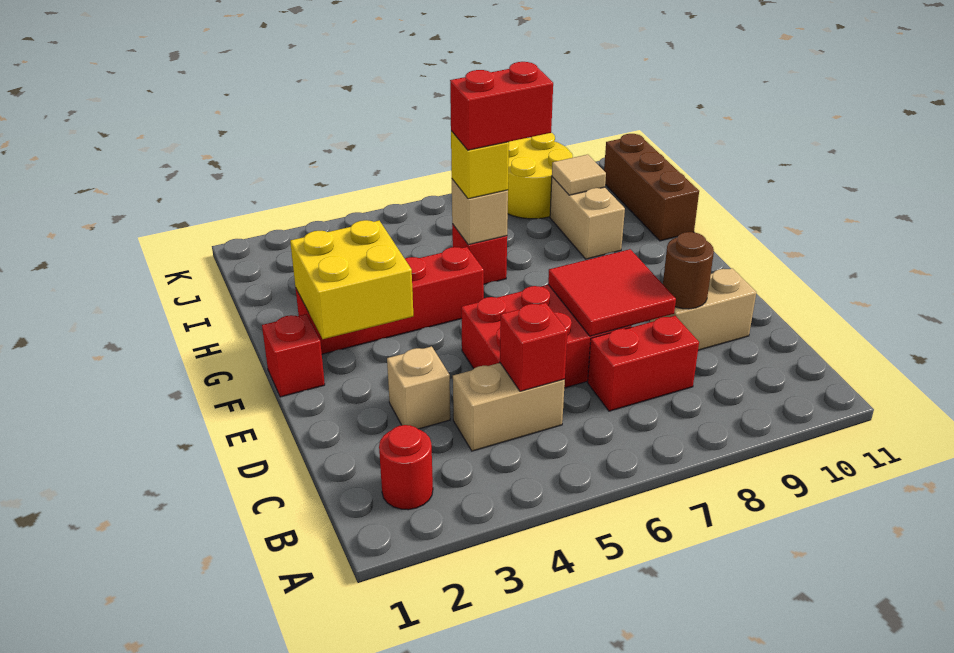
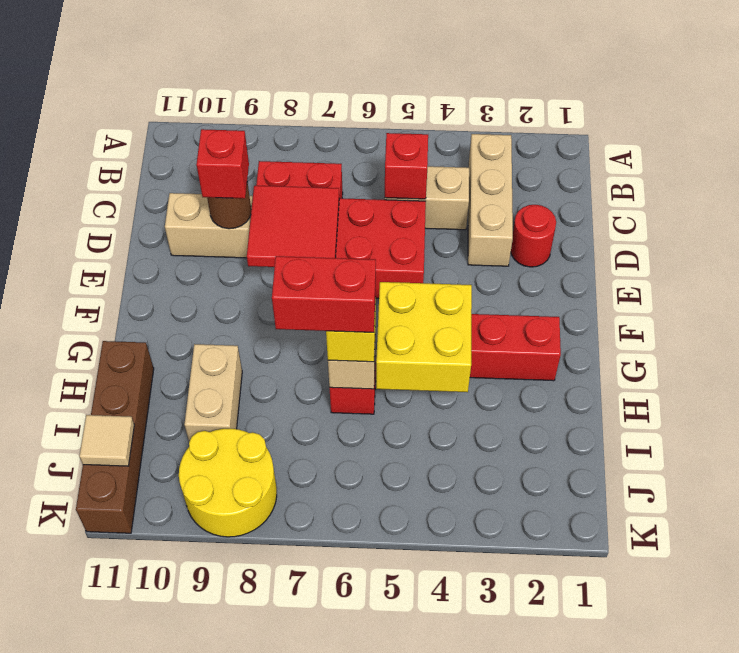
red round brick B2 level 1 -> red round brick D2 level 1
tan brick D3 level 1 -> tan brick B3:D3 level 1
red brick F1 level 1 -> red brick D9 level 3
yellow brick F2:G3 level 2 -> yellow brick G4:H5 level 2
brown brick H11:J11 level 1 -> brown brick H11:K11 level 1
tan tile I9 level 2 -> tan tile J11 level 2

